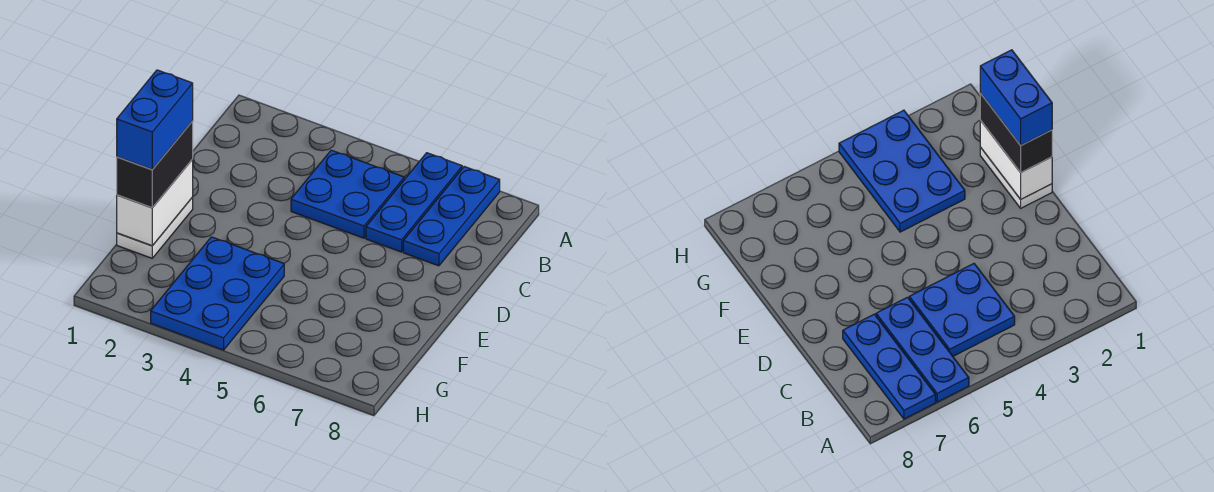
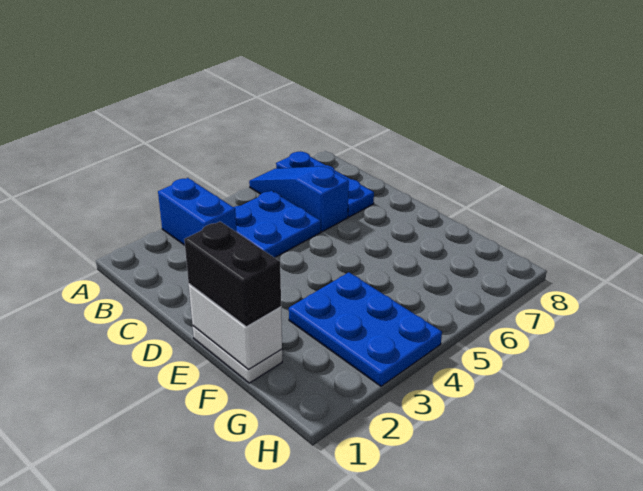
blue plate A6:C6 level 1 -> blue slope A6:C6 level 1 top C
blue brick E1:F1 level 4 -> blue brick A3:B3 level 1

